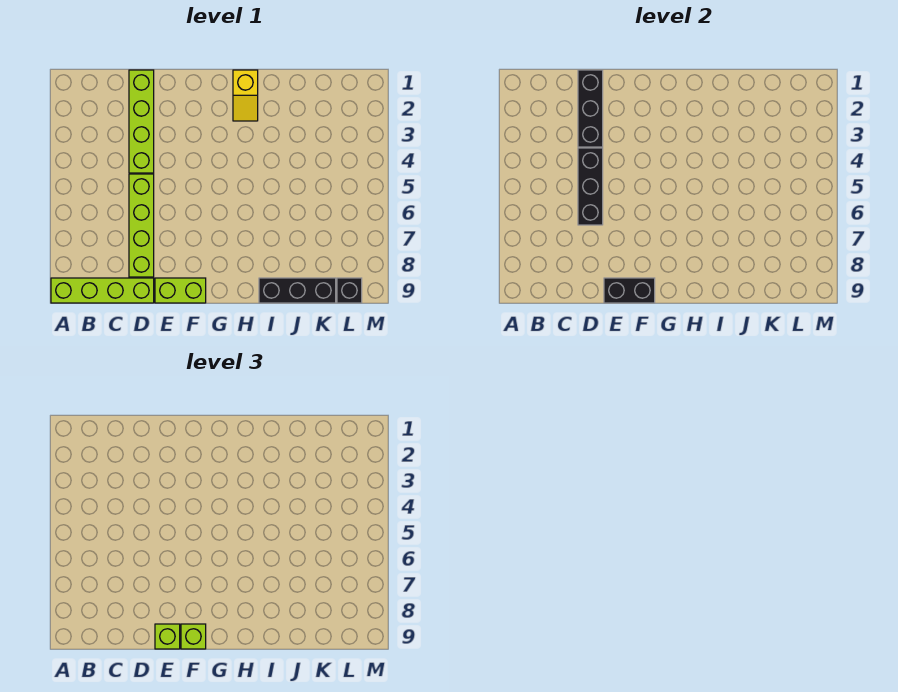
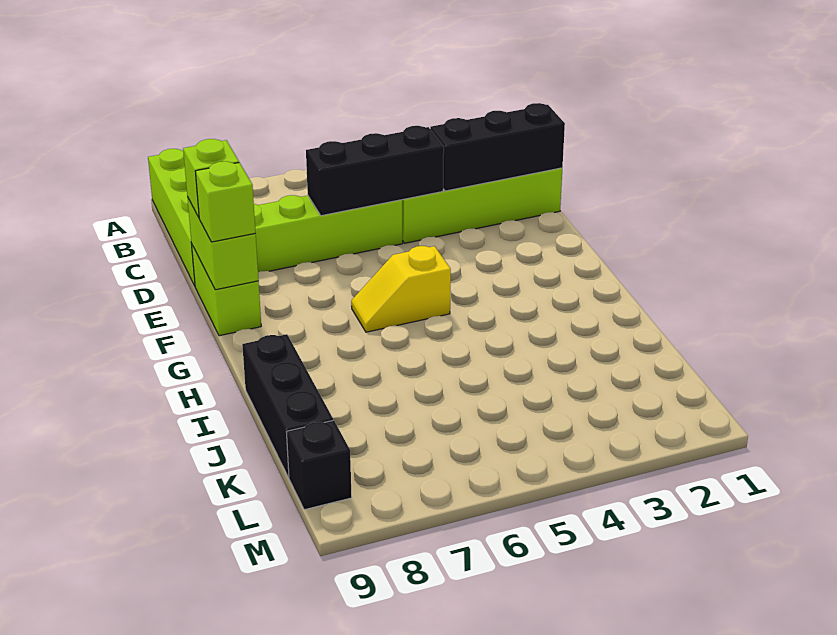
black brick E9:F9 level 2 -> lime brick E9:F9 level 2
yellow slope H1:H2 level 1 top 1 -> yellow slope G5:G6 level 1 top 5

